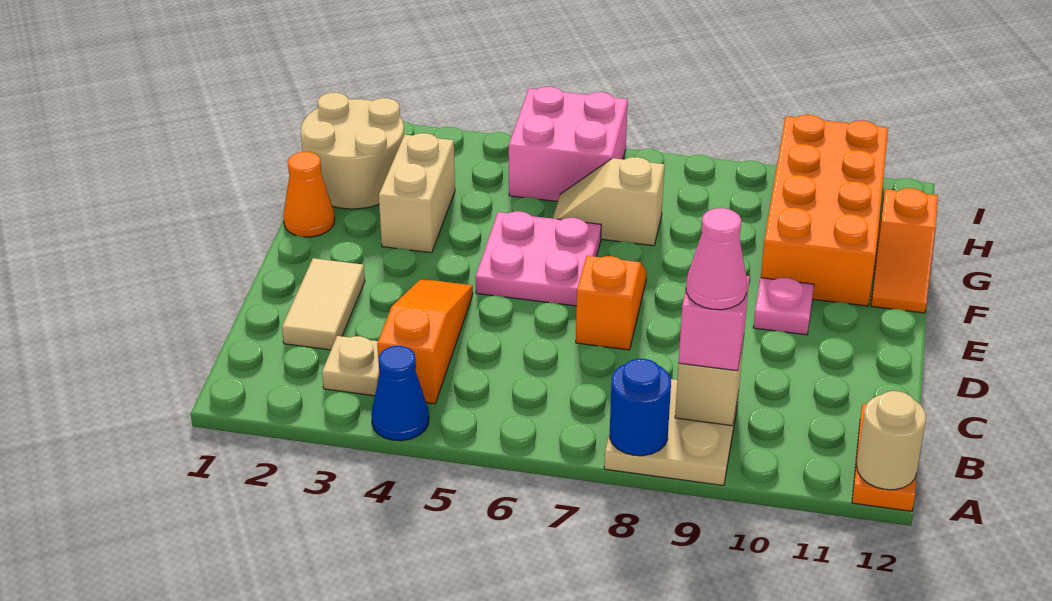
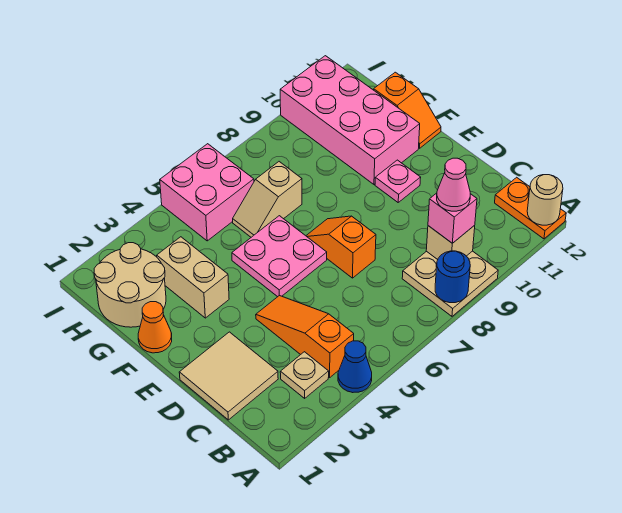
tan tile C2:D2 level 1 -> tan tile C1:D2 level 1
orange brick F10:I11 level 1 -> pink brick F10:I11 level 1

